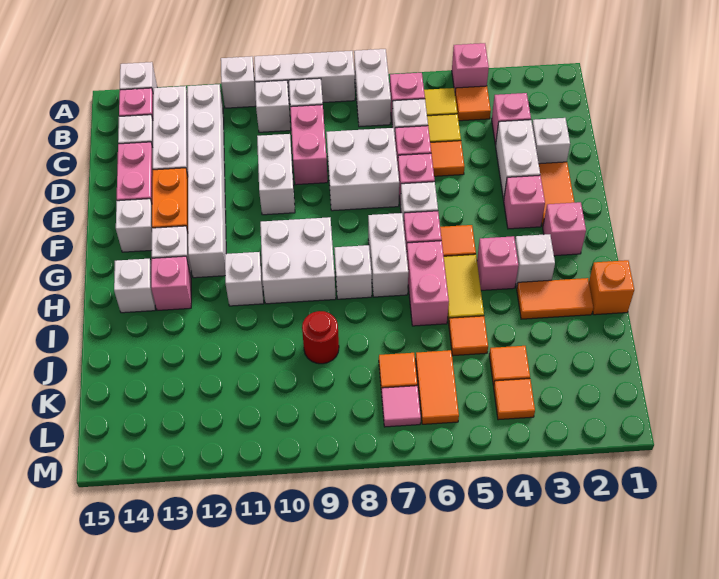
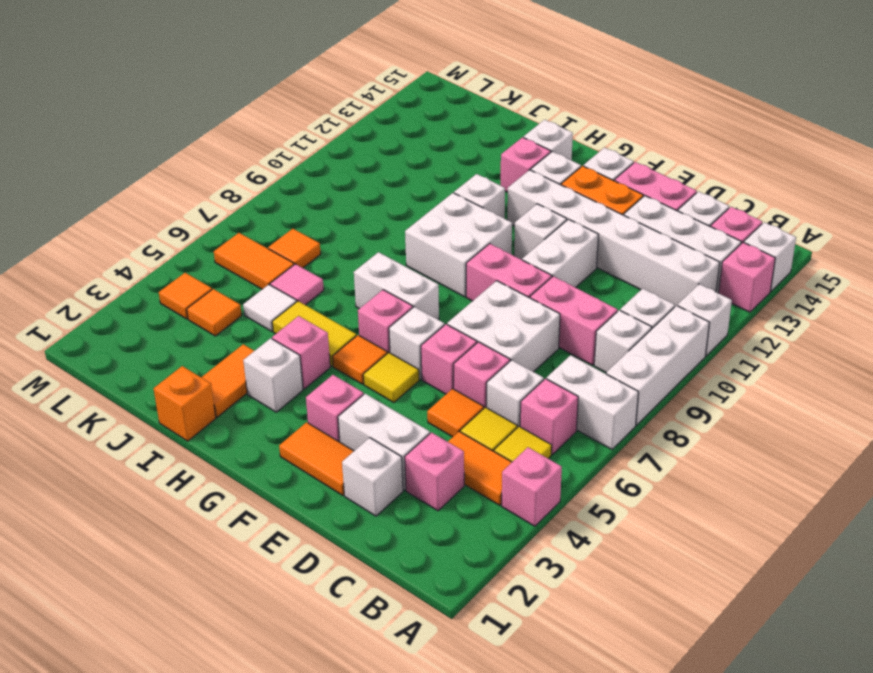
orange tile B4 level 1 -> orange tile B4:C4 level 1
white brick D10:E10 level 1 -> white brick E10:E11 level 1
none -> yellow tile F5 level 1
pink brick G2 level 1 -> pink brick A13 level 1
pink brick H6:I6 level 1 -> pink brick E9:F9 level 1
white brick H8 level 1 -> white brick F11 level 1
orange tile J5 level 1 -> white tile J5 level 1
red round brick J9 level 1 -> none
pink tile L7 level 1 -> pink tile J6 level 1

